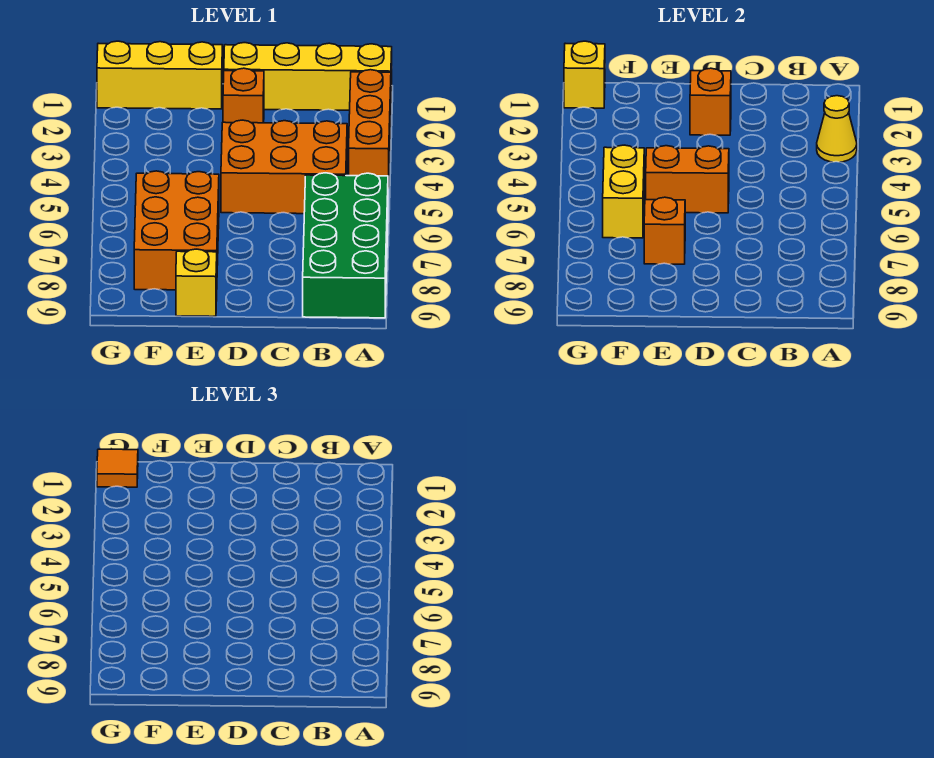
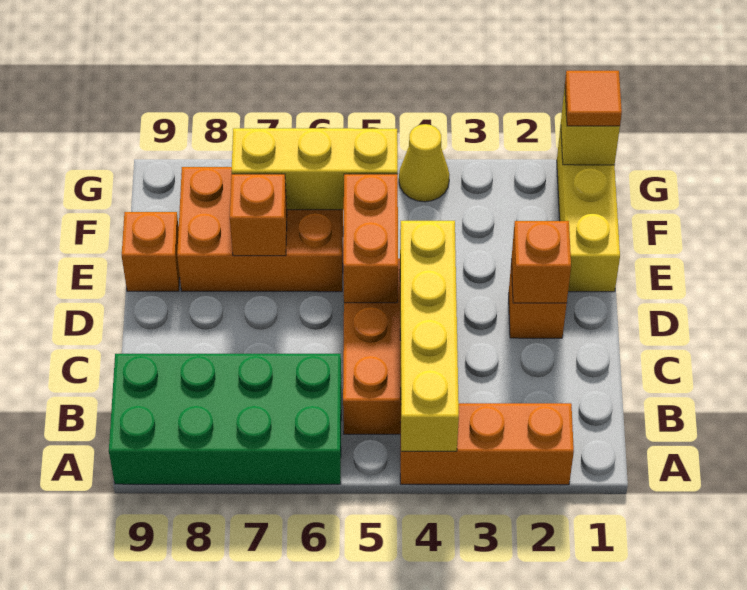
yellow brick A1:D1 level 1 -> yellow brick A4:D4 level 2
yellow cone A3 level 2 -> yellow cone G4 level 1
yellow brick E9 level 1 -> orange brick E9 level 1
yellow brick F5:F6 level 2 -> yellow brick F5:F7 level 2

